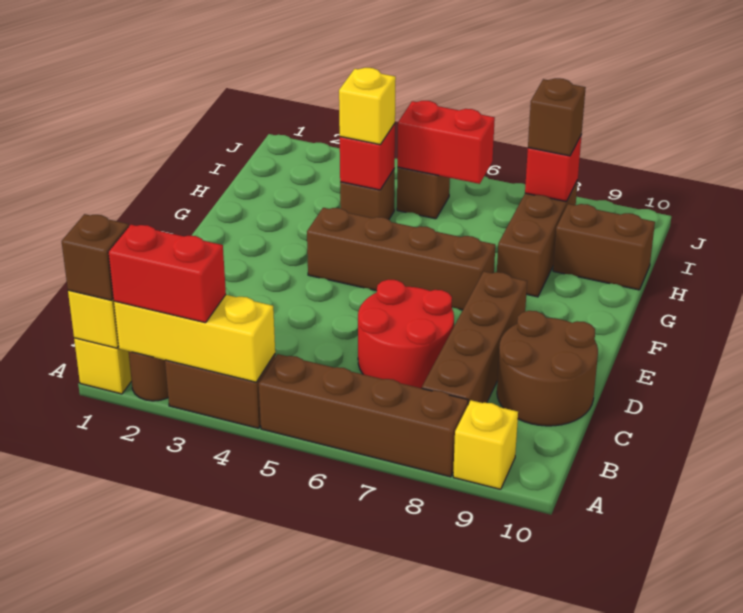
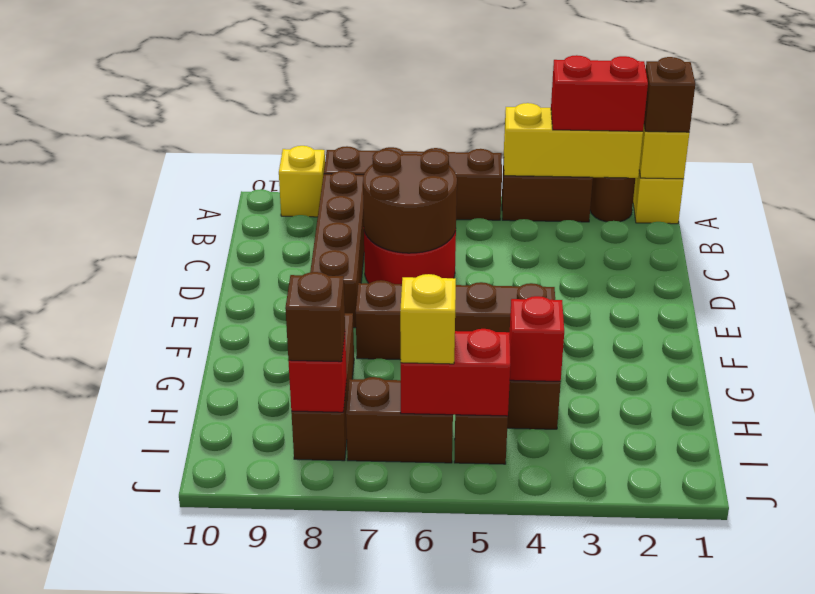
brown round brick C9:D10 level 1 -> brown round brick C6:D7 level 2
yellow brick H4 level 3 -> yellow brick I6 level 3
brown brick H9:H10 level 1 -> brown brick I6:I7 level 1

